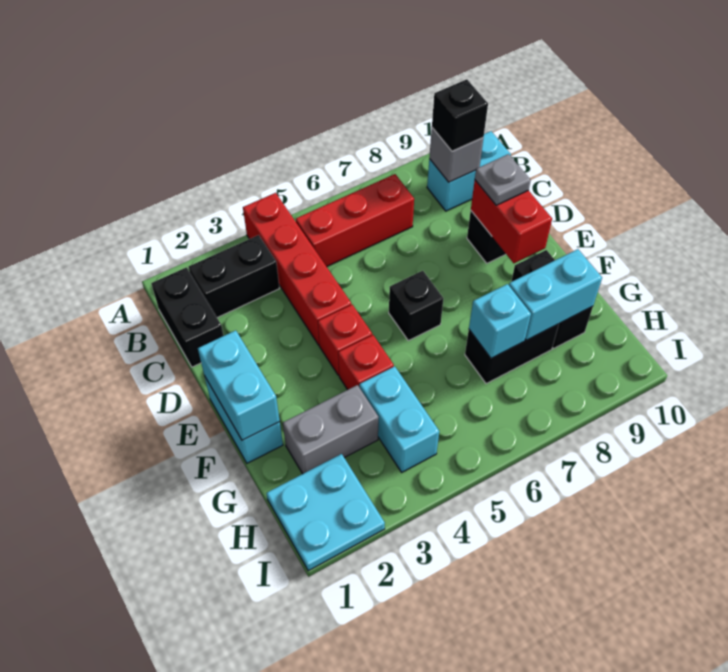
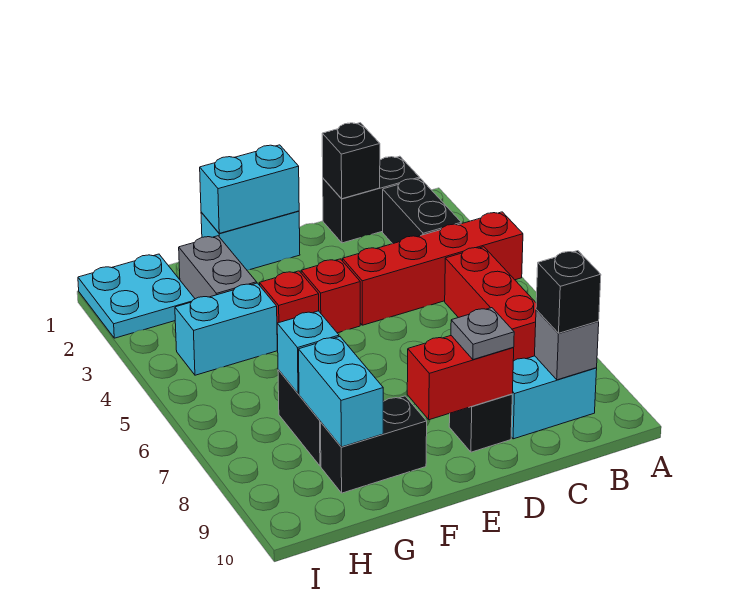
cyan brick B9:B10 level 1 -> cyan brick B9:C9 level 1
black brick E6 level 1 -> black brick C1 level 2

